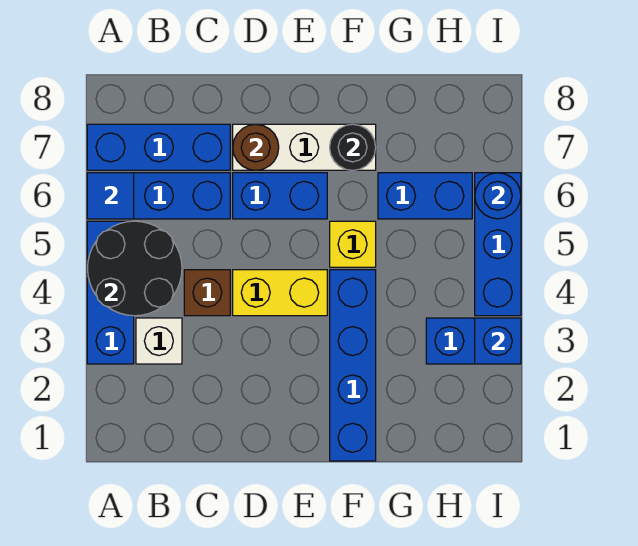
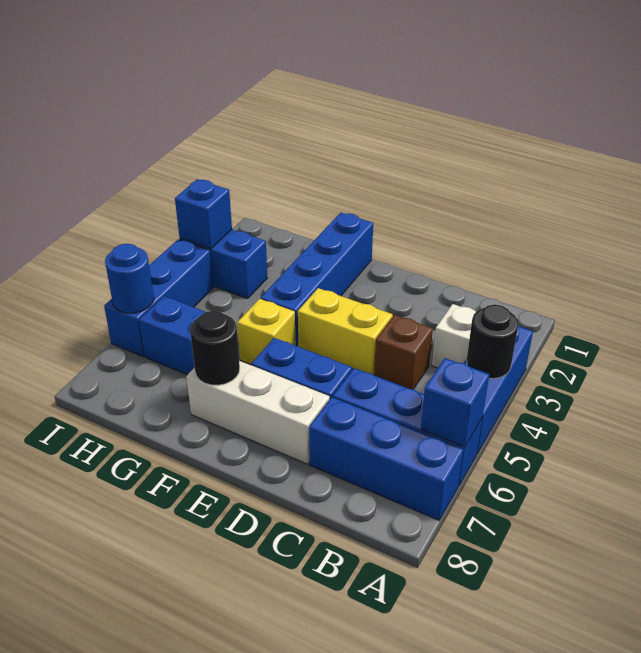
black round brick A4:B5 level 2 -> black round brick A4 level 2
blue tile A6 level 2 -> blue brick A6 level 2
brown round brick D7 level 2 -> none

